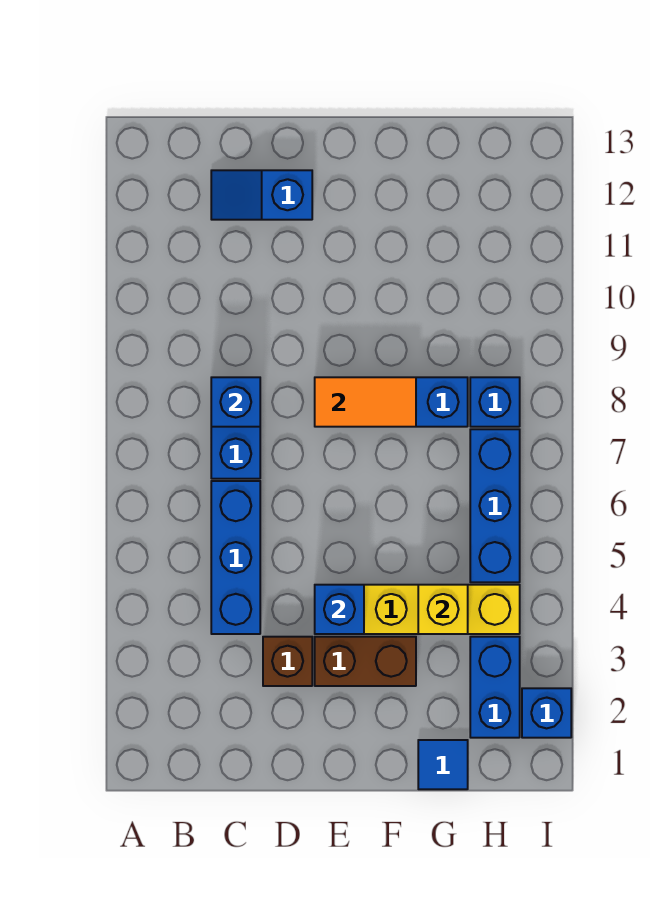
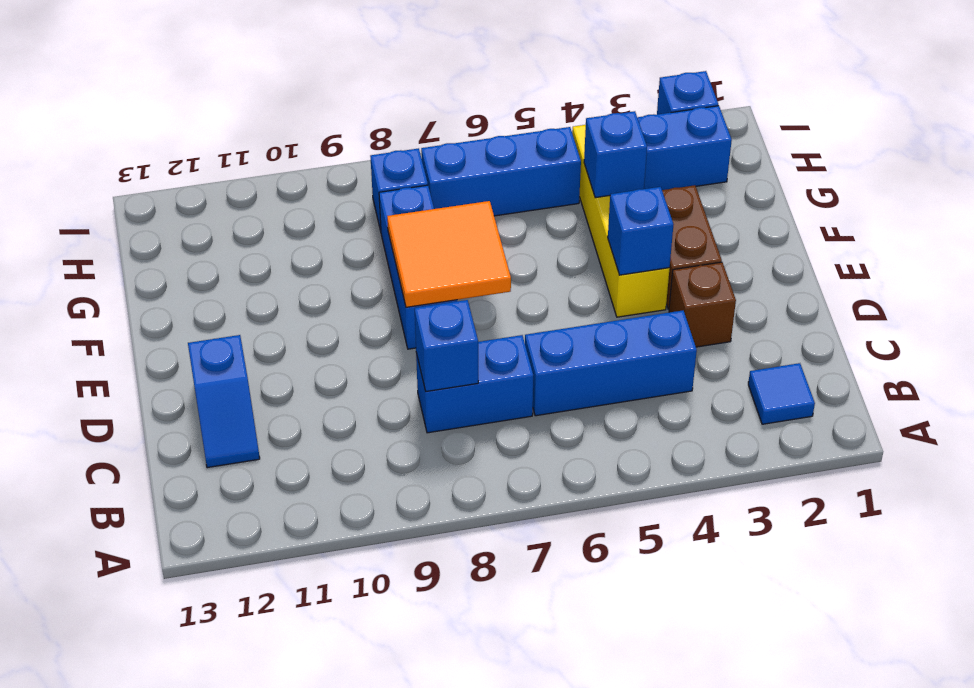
orange tile E8:F8 level 2 -> orange tile E7:F8 level 2
blue tile G1 level 1 -> blue tile B2 level 1
yellow brick G4 level 2 -> blue brick G4 level 2

